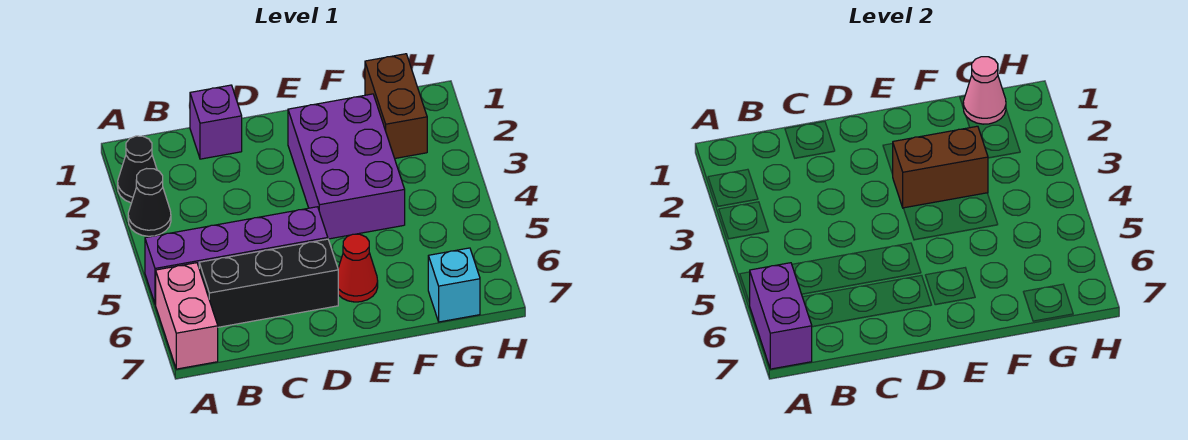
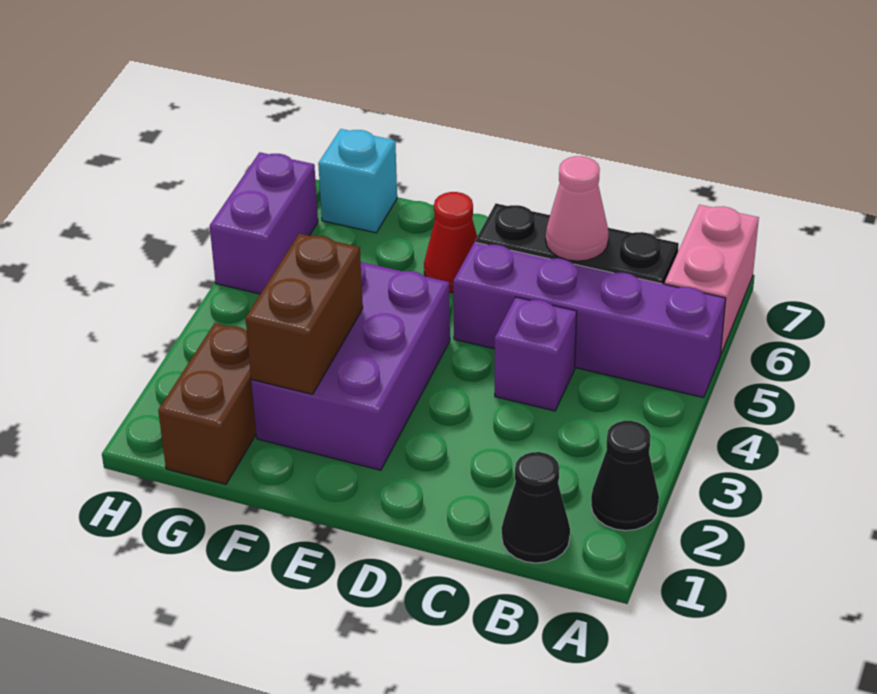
black cone A3 level 1 -> black cone B1 level 1
purple brick A6:A7 level 2 -> purple brick H5:H6 level 1
purple brick C1 level 1 -> purple brick C4 level 1
brown brick E3:F3 level 2 -> brown brick F2:F3 level 2
pink cone G1 level 2 -> pink cone C6 level 2

